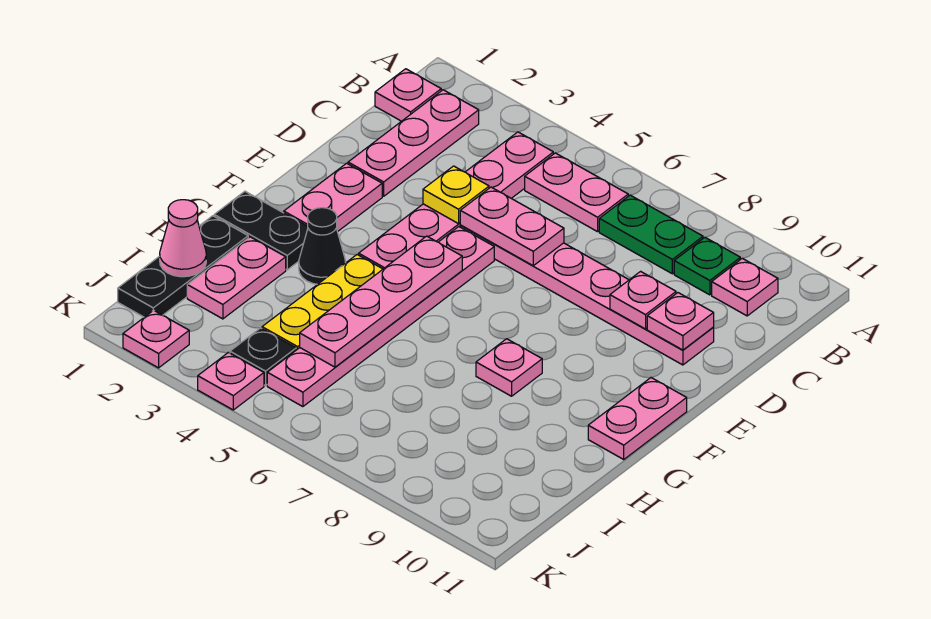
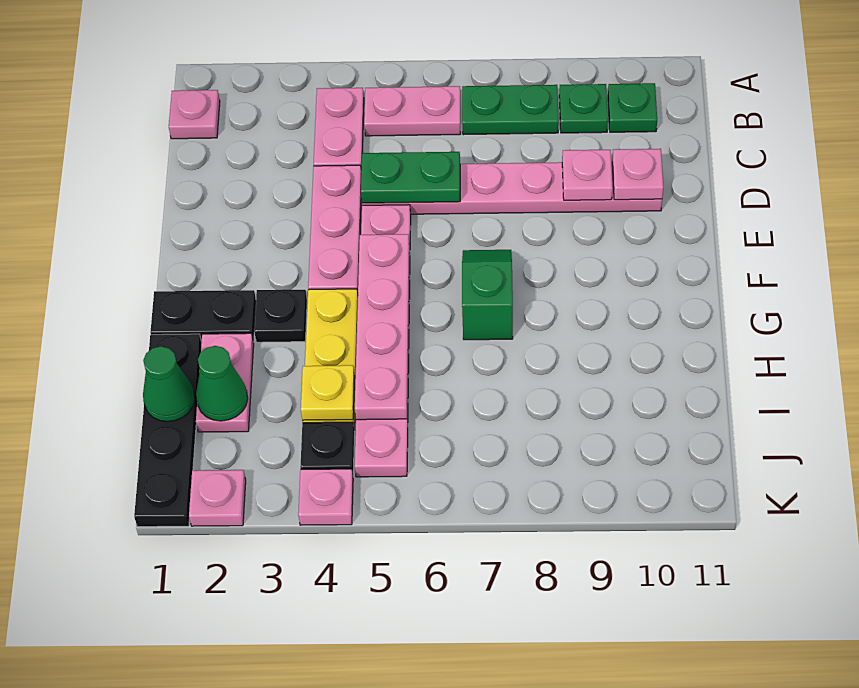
pink plate B2:D2 level 1 -> none
pink plate B10 level 1 -> green plate B10 level 1
yellow plate D4 level 2 -> yellow plate I4 level 2
pink plate D5:D6 level 2 -> green plate D5:D6 level 2
pink plate E2:F2 level 1 -> none
none -> green slope F7:G7 level 1 top G
pink plate F11:G11 level 1 -> none
black cone G3 level 1 -> black plate G3 level 1
pink plate G8 level 1 -> none
black plate H1:J1 level 1 -> black plate H1:K1 level 1
pink cone I1 level 2 -> green cone I1 level 2
none -> green cone I2 level 2

